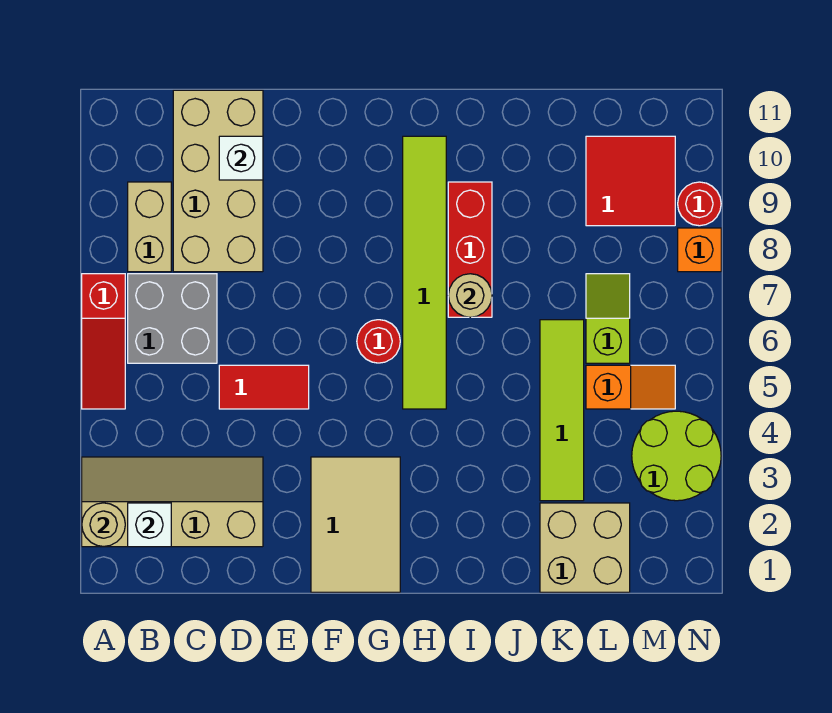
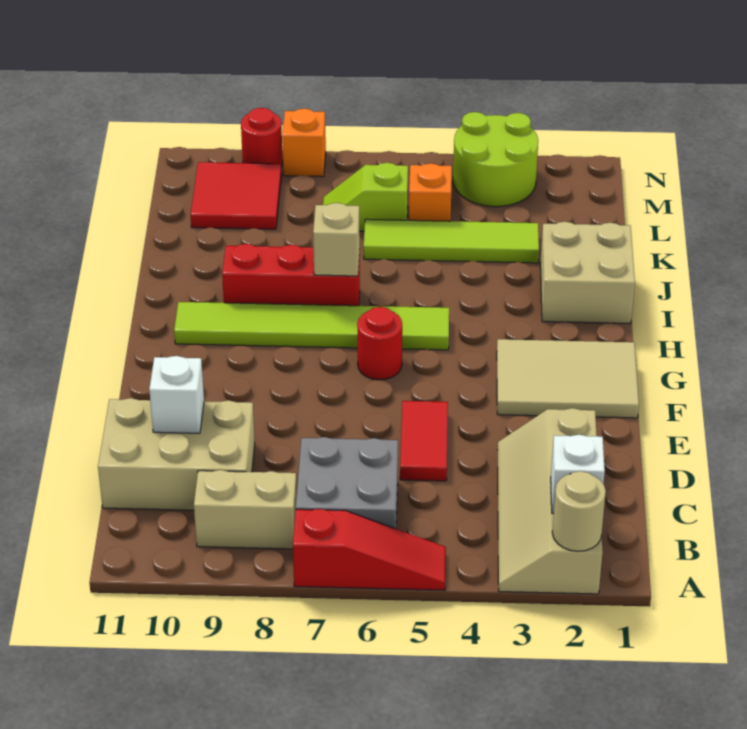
tan brick C8:D11 level 1 -> tan brick C9:D11 level 1
tan round brick I7 level 2 -> tan brick I7 level 2
tan brick K1:L2 level 1 -> tan brick I1:J2 level 1

